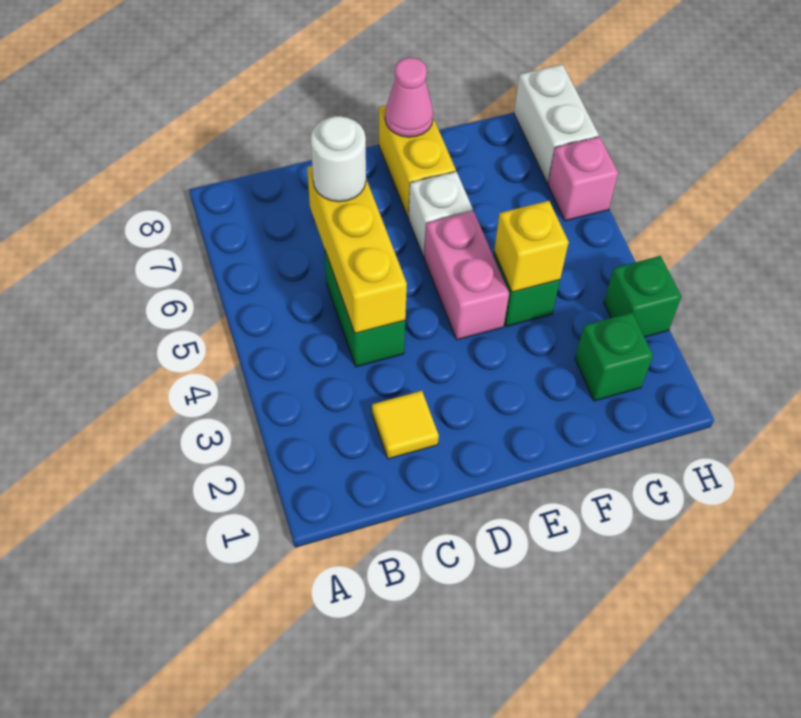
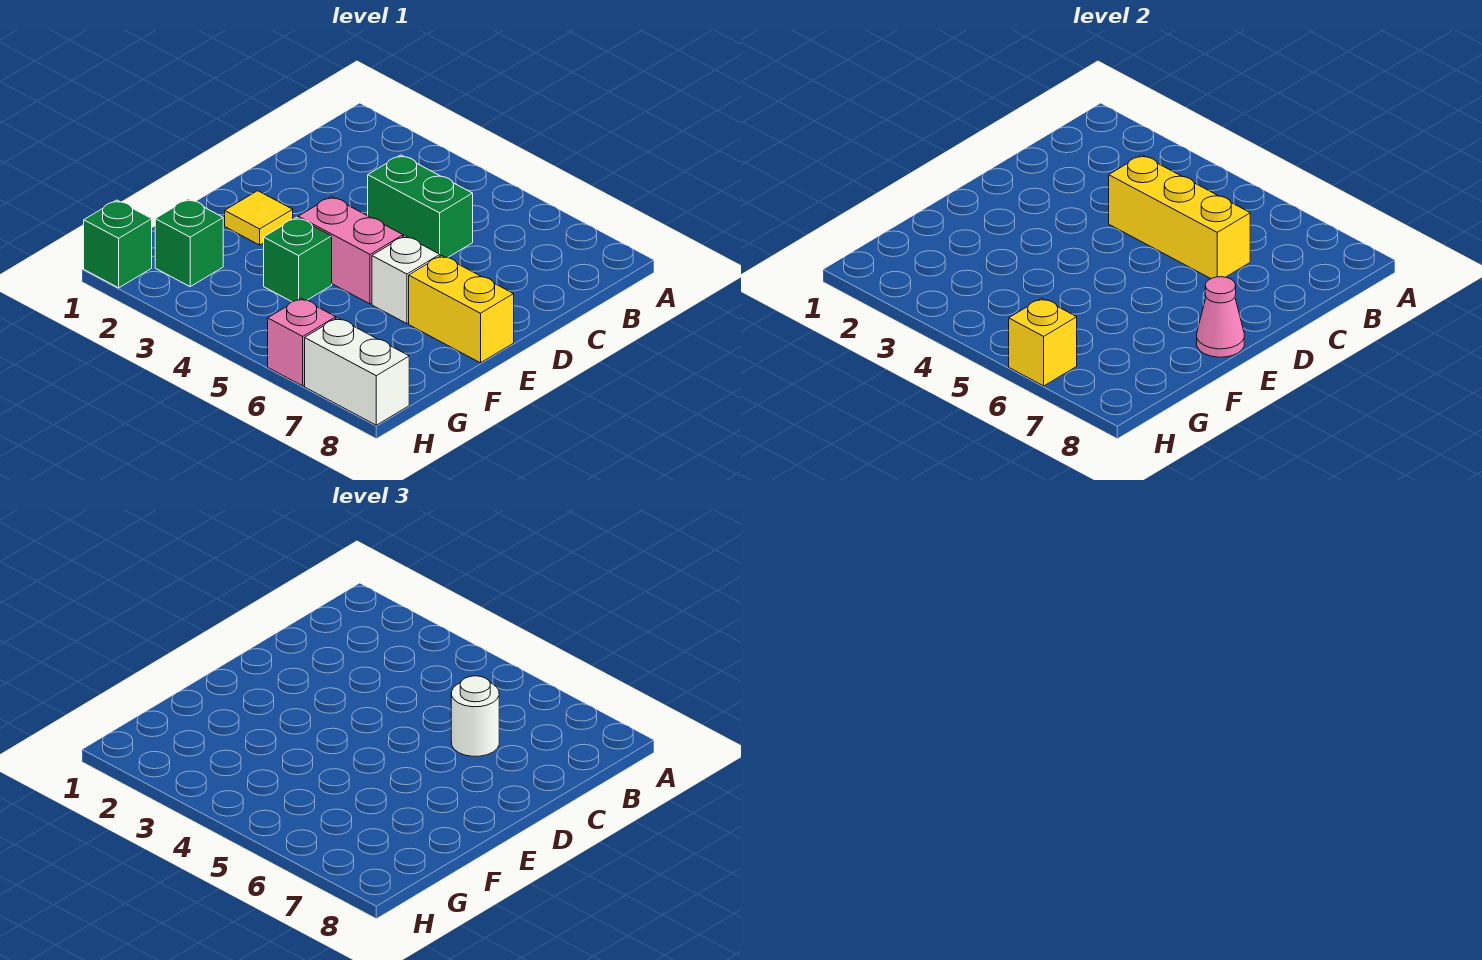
yellow tile C2 level 1 -> yellow tile E2 level 1
yellow brick F4 level 2 -> yellow brick H6 level 2
green brick H3 level 1 -> green brick H1 level 1

